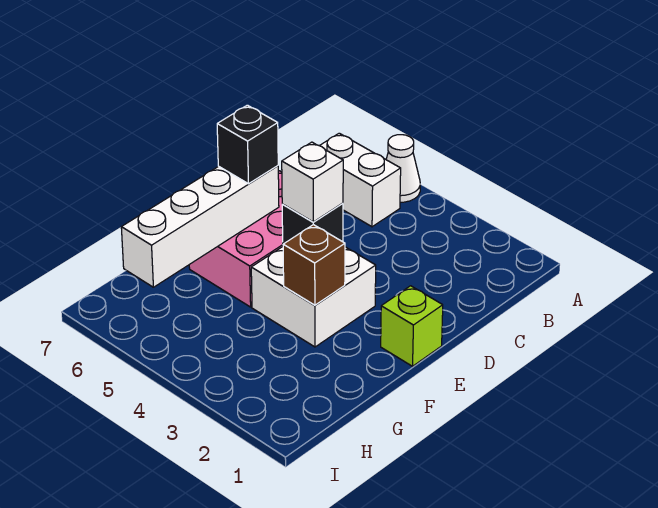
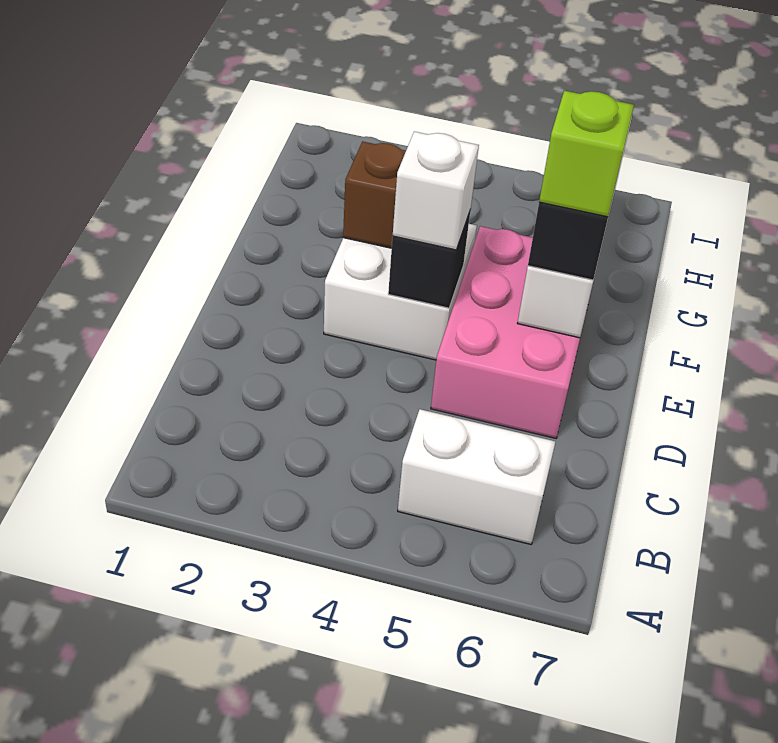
white cone A5 level 1 -> none
lime brick E1 level 1 -> lime brick E6 level 4

